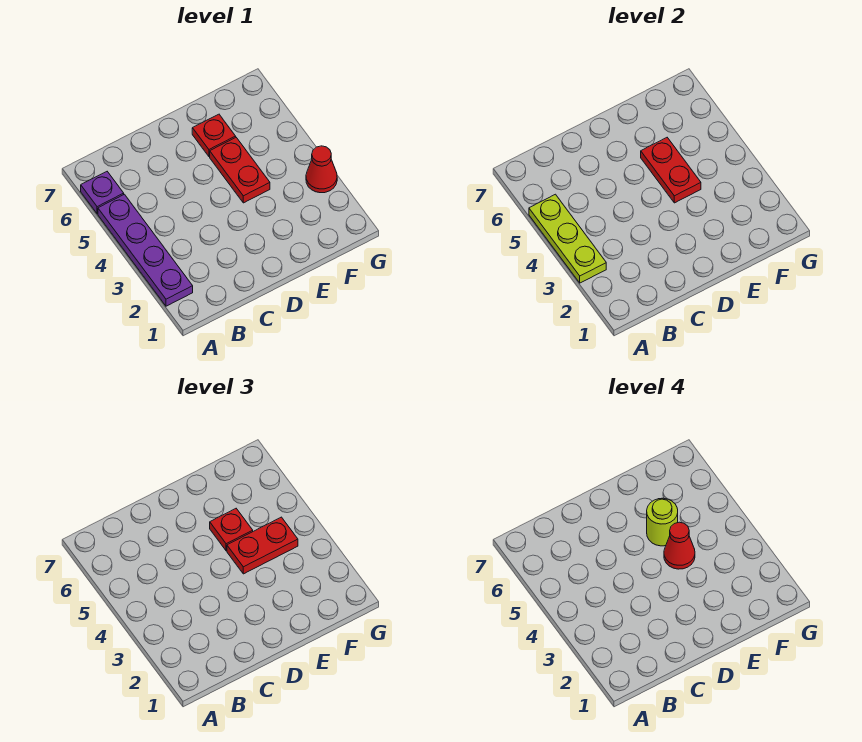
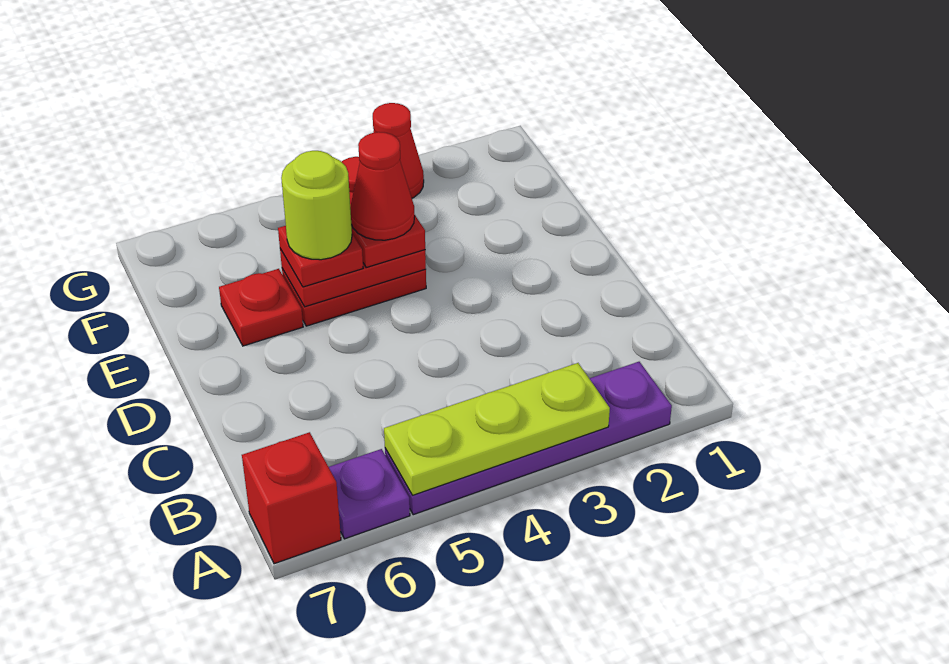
none -> red brick A7 level 1

